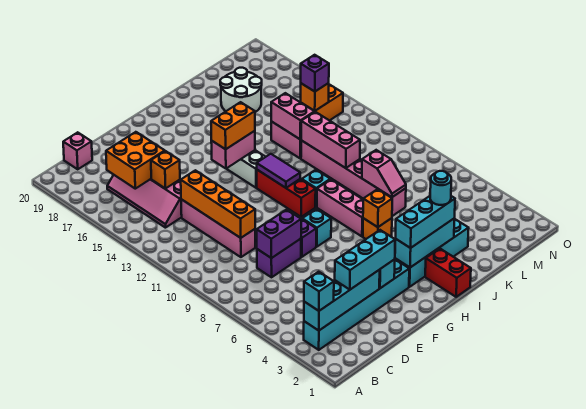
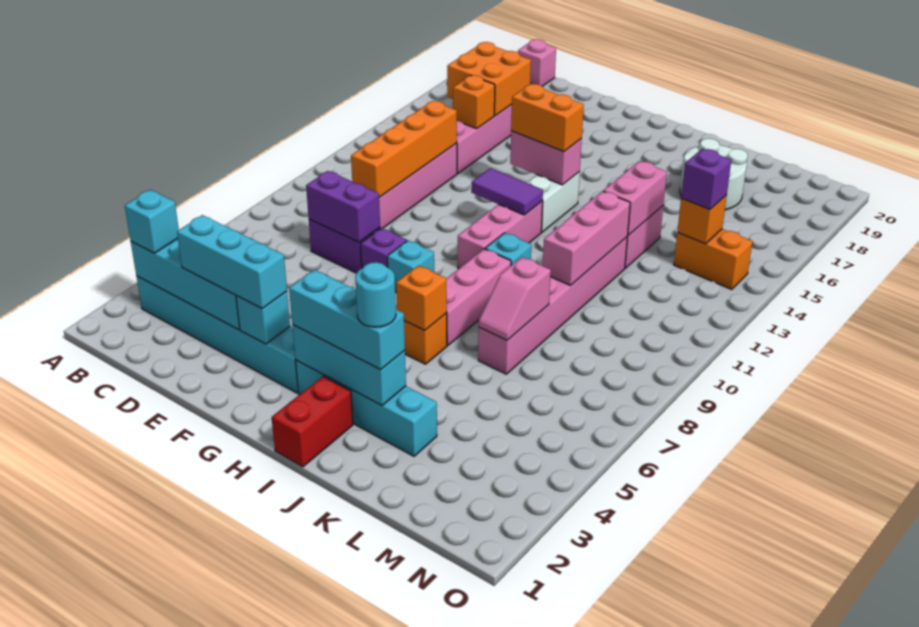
red brick H10:H12 level 1 -> pink brick H10:H12 level 1
purple tile H11:H12 level 2 -> purple tile G12:H12 level 2

